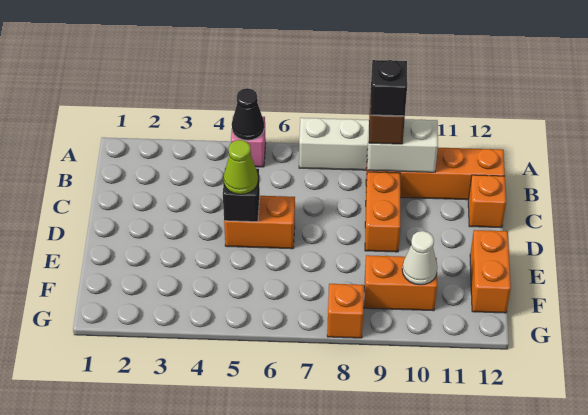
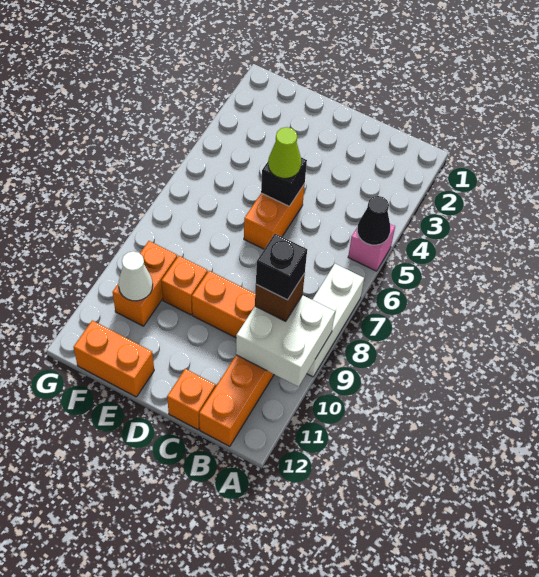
white brick B9:B10 level 2 -> white brick A9:B10 level 2
orange brick G8 level 1 -> orange brick E9 level 1

